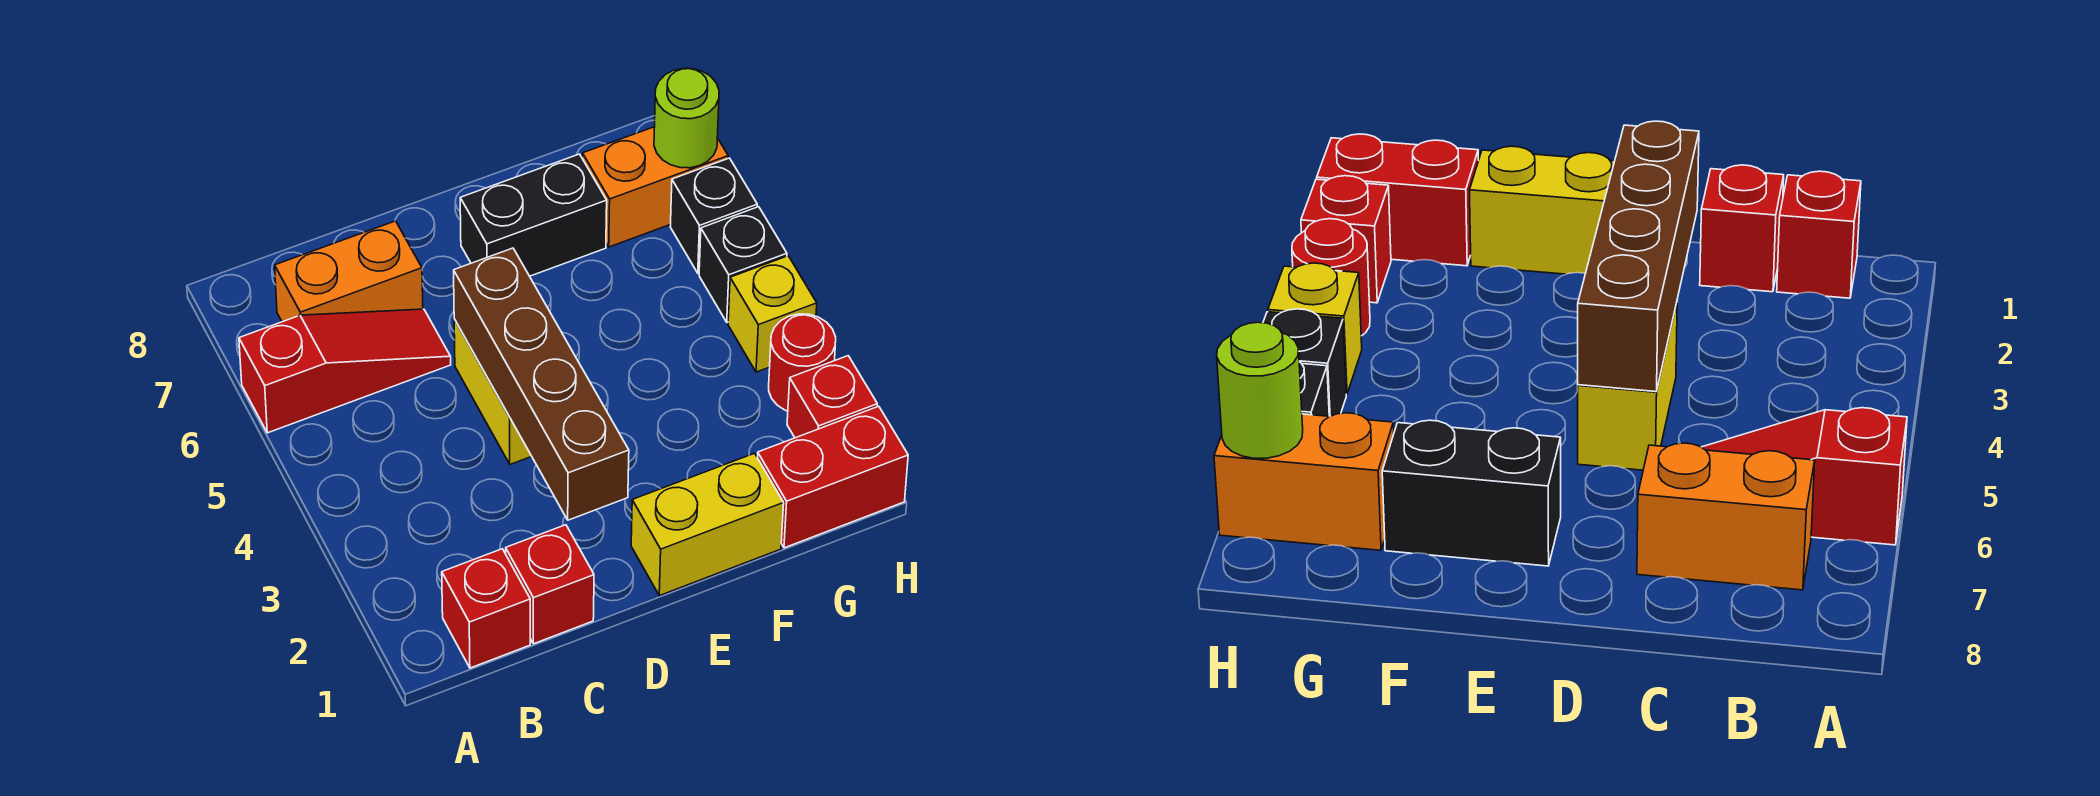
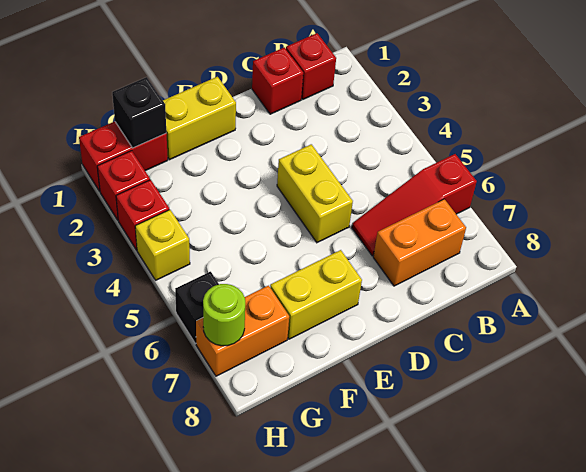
brown brick D2:D5 level 2 -> none
black brick E7:F7 level 1 -> yellow brick E7:F7 level 1
red round brick H3 level 1 -> red brick H3 level 1
black brick H5 level 1 -> black brick G1 level 2

